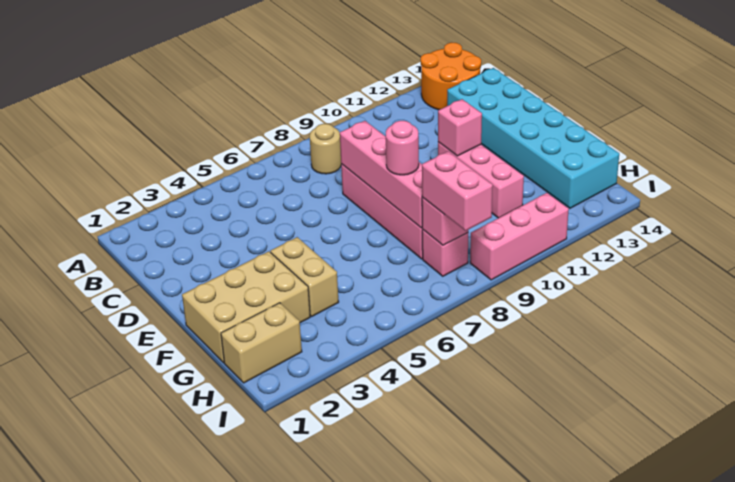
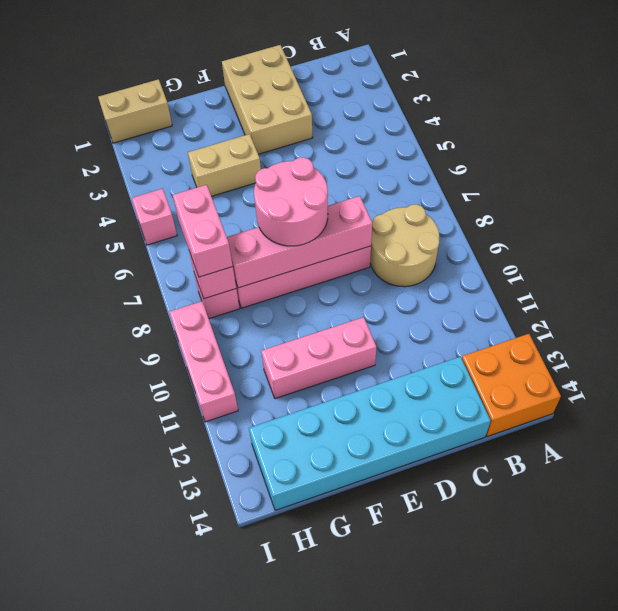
orange round brick A13:B14 level 1 -> orange brick A13:B14 level 1
tan round brick B8 level 1 -> tan round brick B8:C9 level 1
pink brick E11 level 2 -> pink brick I5 level 1
tan brick F1:G3 level 1 -> tan brick D1:E3 level 1
pink round brick F8 level 3 -> pink round brick E7:F8 level 3
tan brick H1:H2 level 1 -> tan brick H1:I1 level 1
pink brick H8:I8 level 3 -> pink brick H7:H8 level 3

